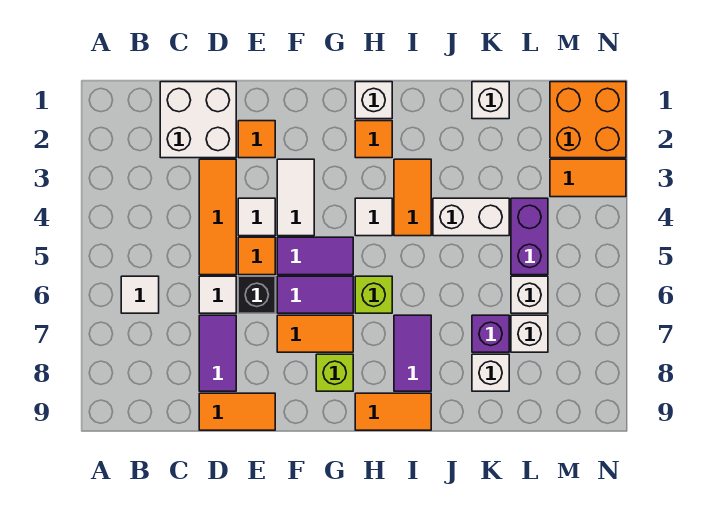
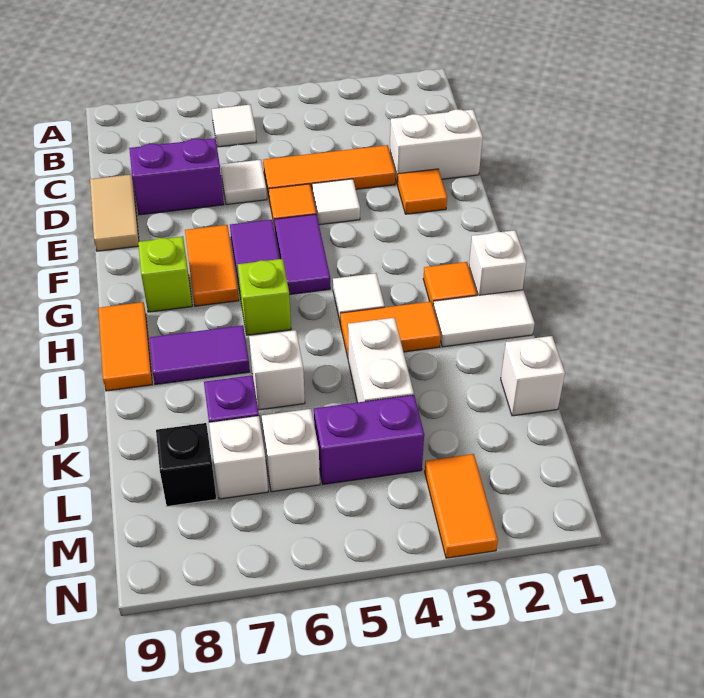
white brick C1:D2 level 1 -> white brick D1:D2 level 1
purple tile D7:D8 level 1 -> purple brick D7:D8 level 1
orange tile D9:E9 level 1 -> tan tile D9:E9 level 1
black brick E6 level 1 -> black brick L8 level 1
white tile F3:F4 level 1 -> white tile I1:I2 level 1
white brick K8 level 1 -> white brick J6 level 1
orange brick M1:N2 level 1 -> none

